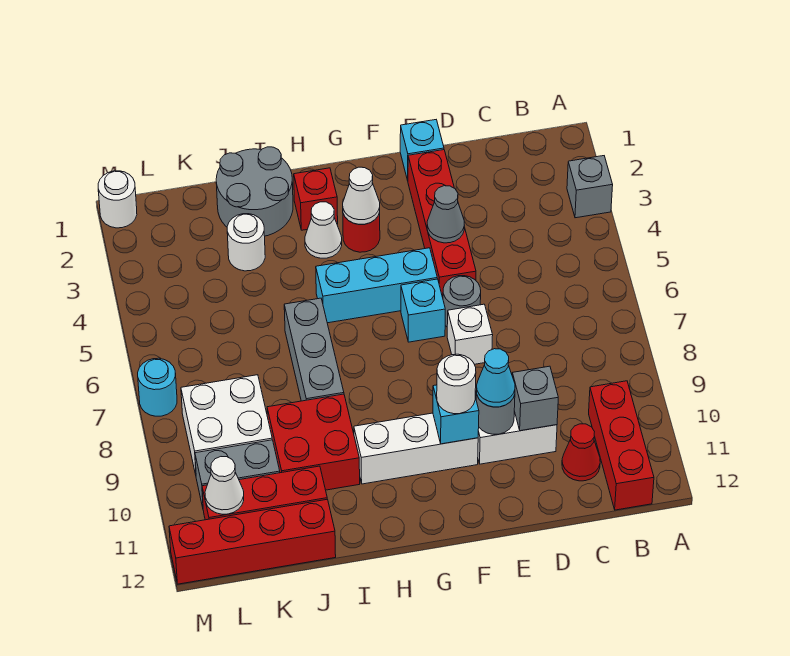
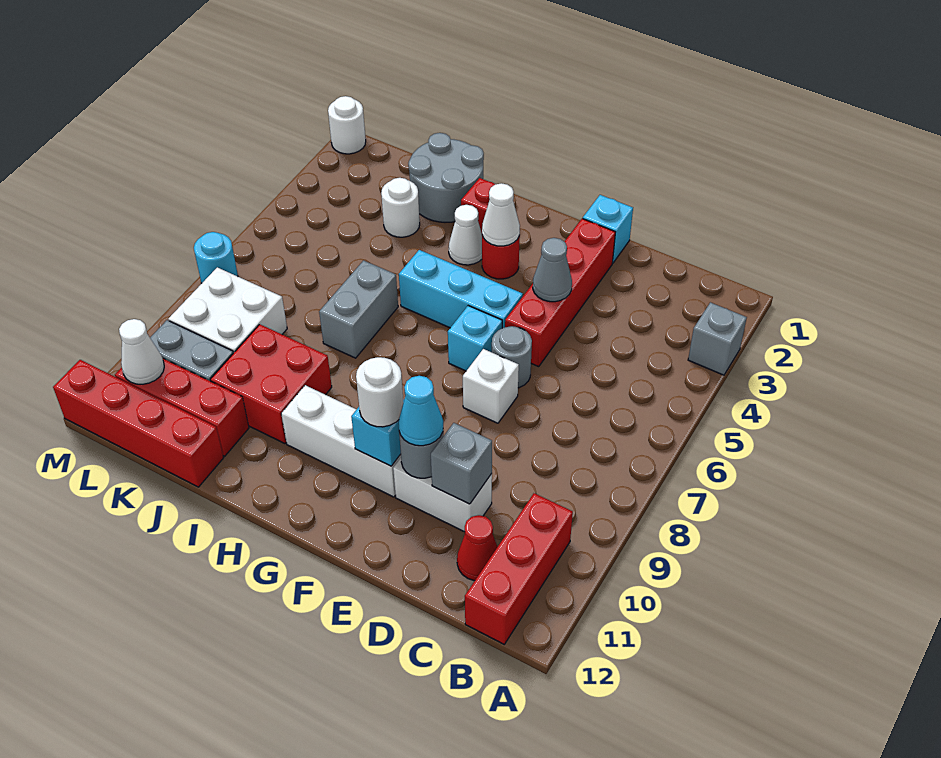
grey brick I6:I8 level 1 -> grey brick I6:I7 level 1

